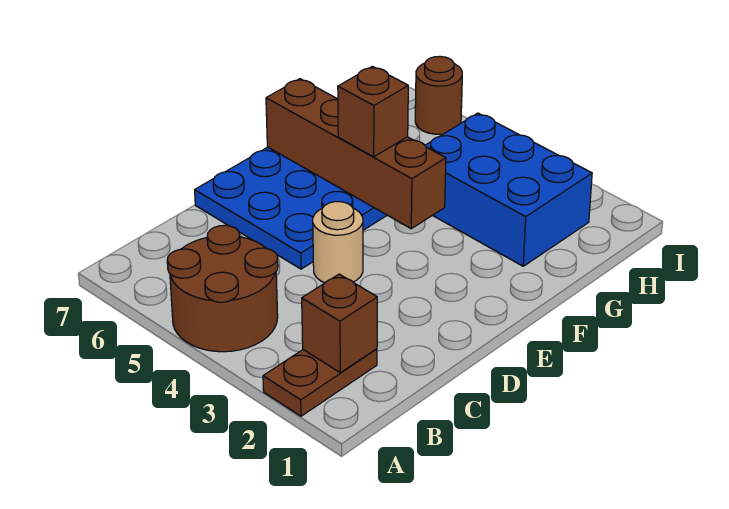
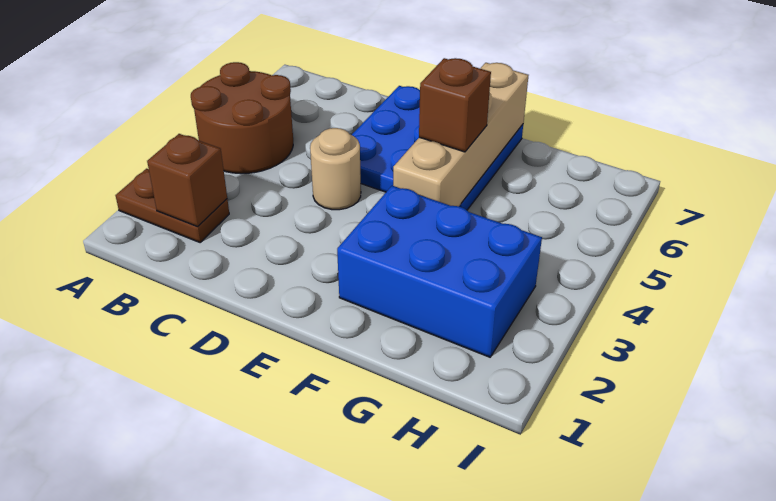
brown brick F4:F7 level 2 -> tan brick F4:F7 level 2
blue brick G2:H4 level 1 -> blue brick F2:H3 level 1
brown round brick I6 level 1 -> none

